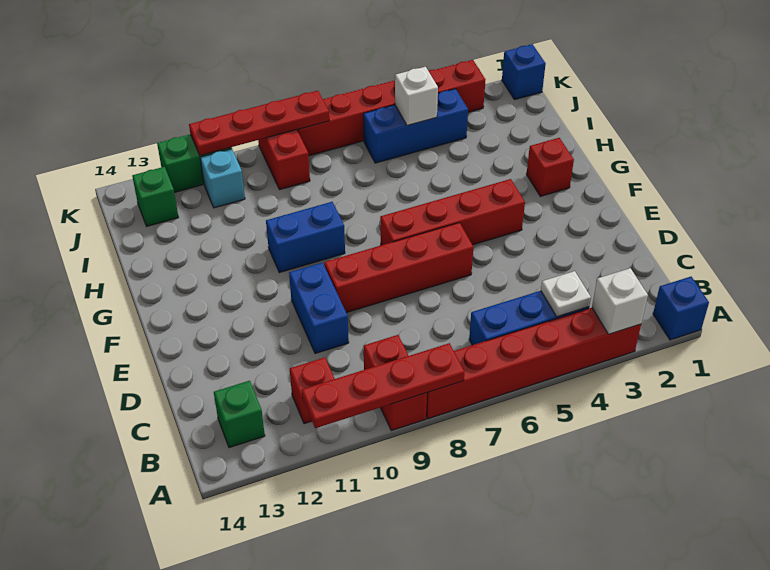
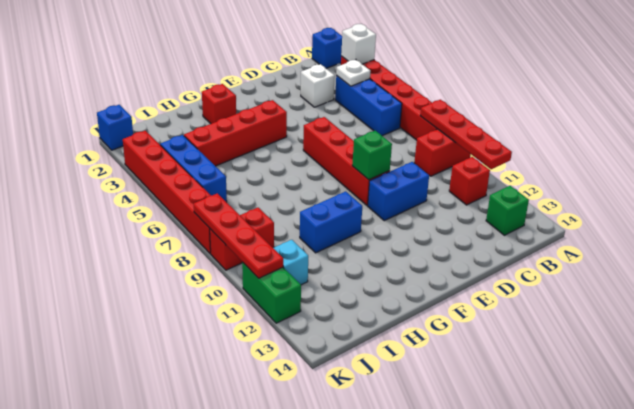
red brick F4:F7 level 1 -> red brick F4:I4 level 1
blue brick G9:G10 level 1 -> blue brick G10:H10 level 1
white brick J5 level 2 -> white brick C3 level 1
green brick J13 level 1 -> green brick E9 level 2

